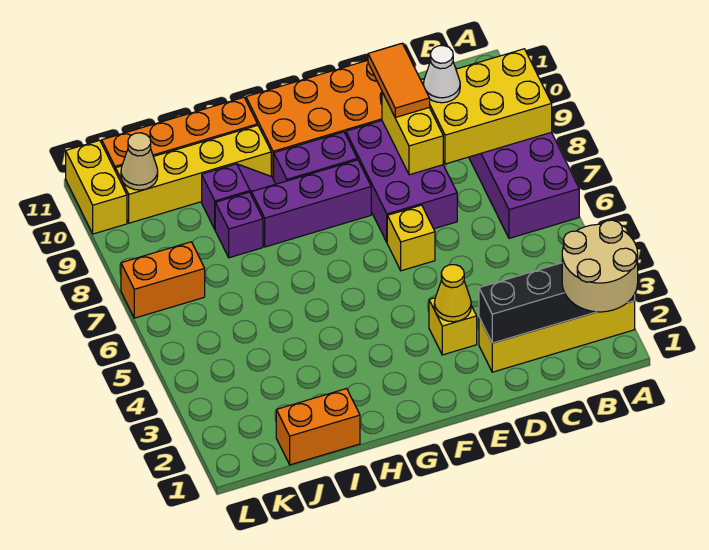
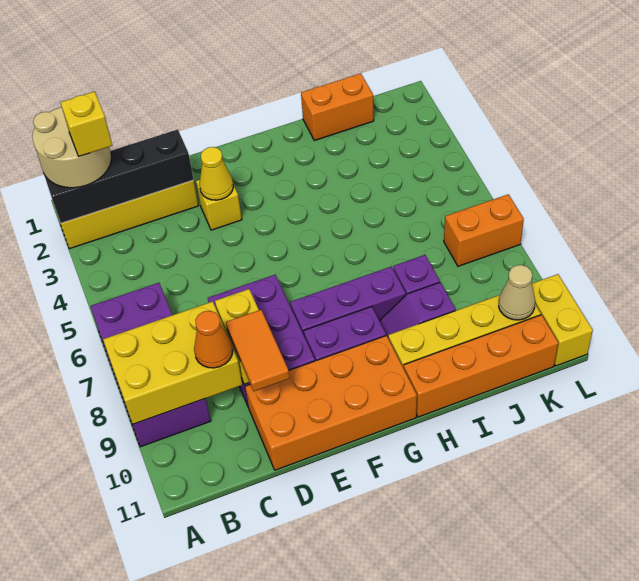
white cone C9 level 3 -> orange cone C9 level 3
yellow brick E6 level 1 -> yellow brick B2 level 4

